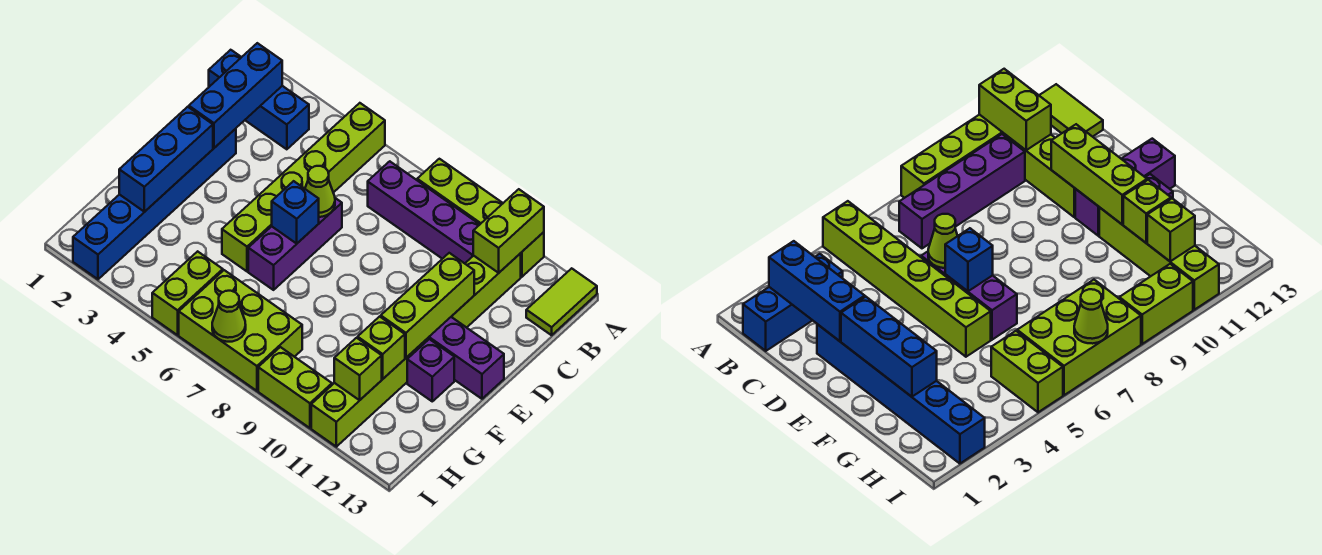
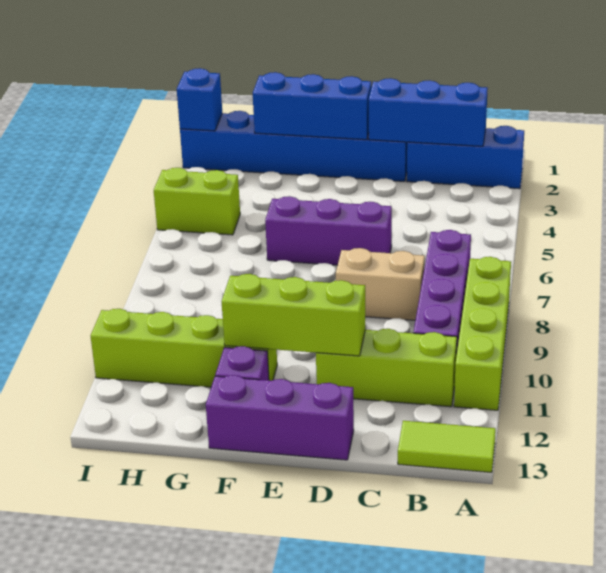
lime brick A5:F5 level 1 -> none
lime brick A11:B11 level 2 -> none
blue brick B1:B3 level 1 -> blue brick A2:C2 level 1
none -> tan brick C8:D8 level 1
lime cone D6 level 2 -> none
blue brick E6 level 2 -> blue brick I2 level 2
purple brick E11:E13 level 1 -> purple brick D13:F13 level 1
lime brick G11 level 2 -> none
lime brick H6:I8 level 1 -> none
lime brick H11 level 2 -> none
lime cone I7 level 2 -> none
lime brick I9:I10 level 1 -> none

